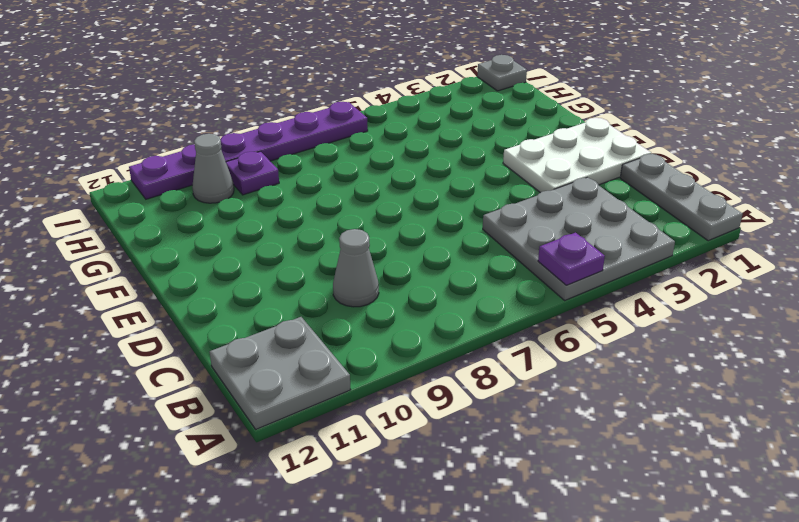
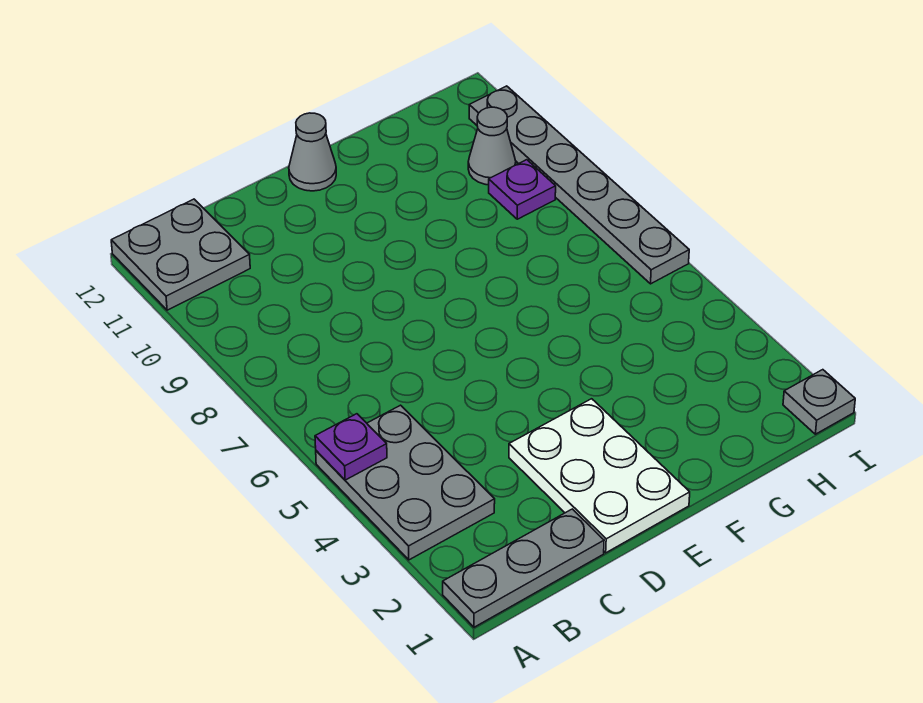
grey plate A3:C5 level 1 -> grey plate A3:B5 level 1
grey cone C9 level 1 -> grey cone E12 level 1
purple plate I6:I11 level 1 -> grey plate I6:I11 level 1

